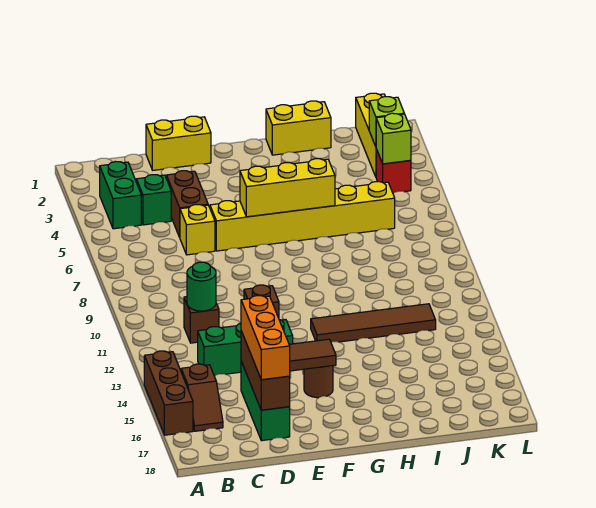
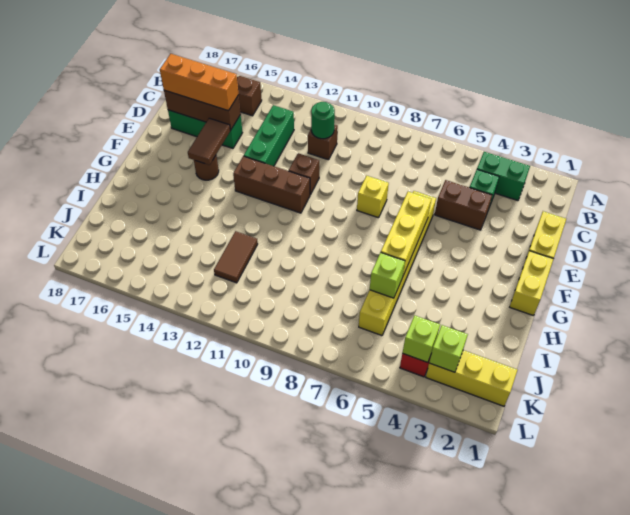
brown brick A14:A16 level 1 -> brown brick F11:F13 level 1
yellow brick D6 level 1 -> yellow brick E8 level 1
brown tile G12:J12 level 1 -> brown tile I12:J12 level 1
yellow brick H1:I1 level 1 -> yellow brick F1:G1 level 1
none -> lime brick I6 level 2

